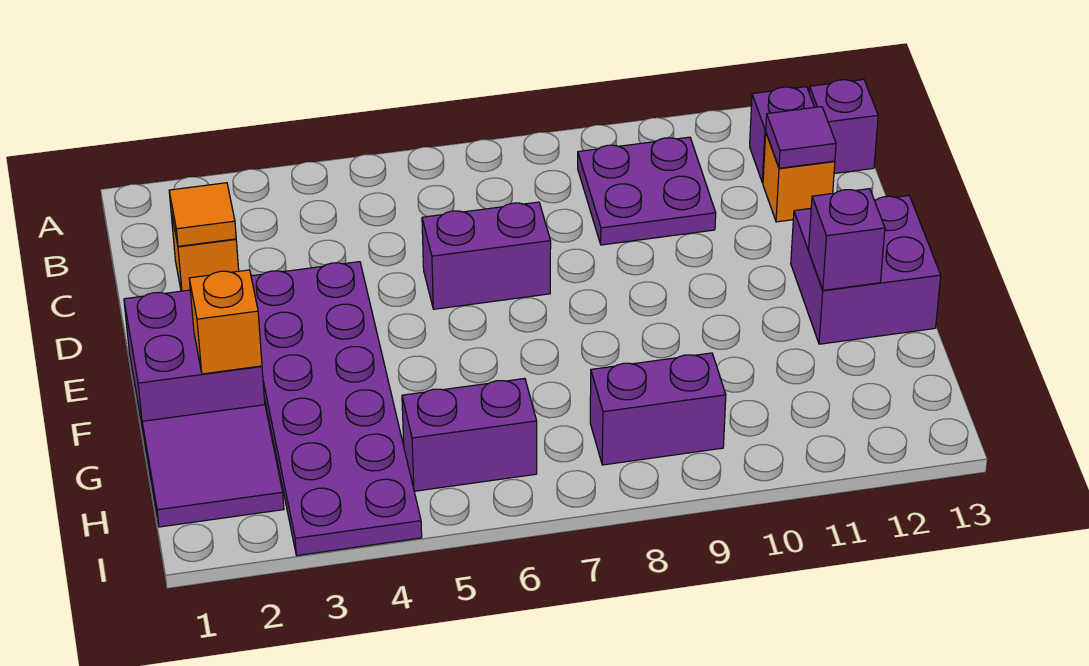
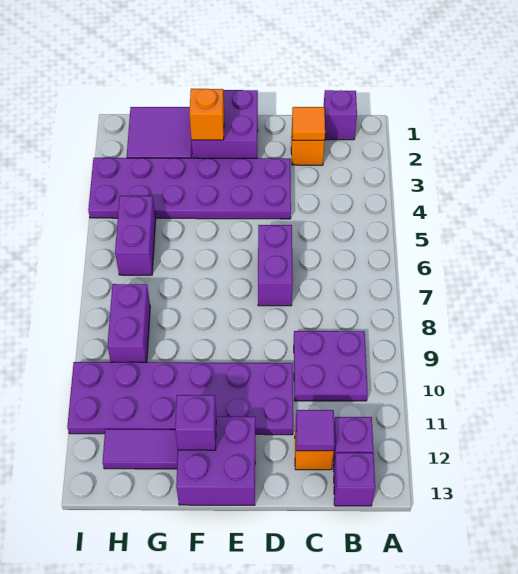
none -> purple brick B1 level 1
none -> purple plate D10:I11 level 1
none -> purple tile G12:H12 level 1

